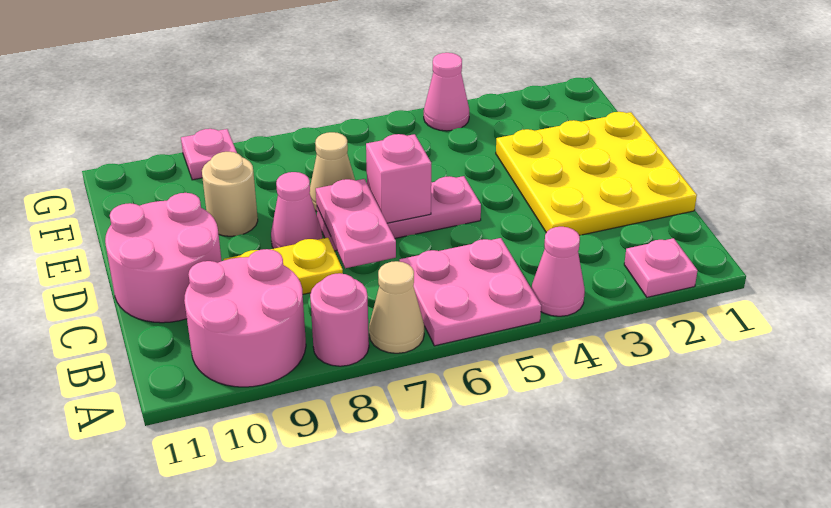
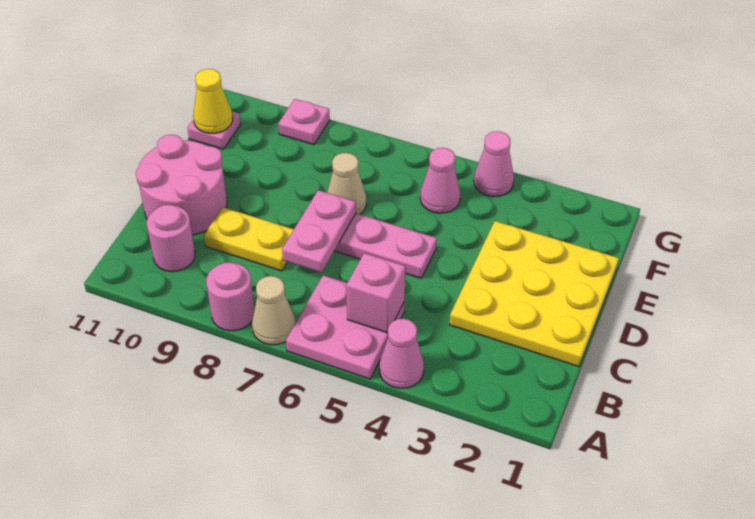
pink plate A2 level 1 -> pink plate F11 level 1
pink round brick A9:B10 level 1 -> pink round brick B10 level 1
pink brick D6 level 2 -> pink brick B5 level 2
pink cone D8 level 1 -> pink cone F5 level 1
tan round brick E9 level 1 -> none
none -> yellow cone F11 level 2

